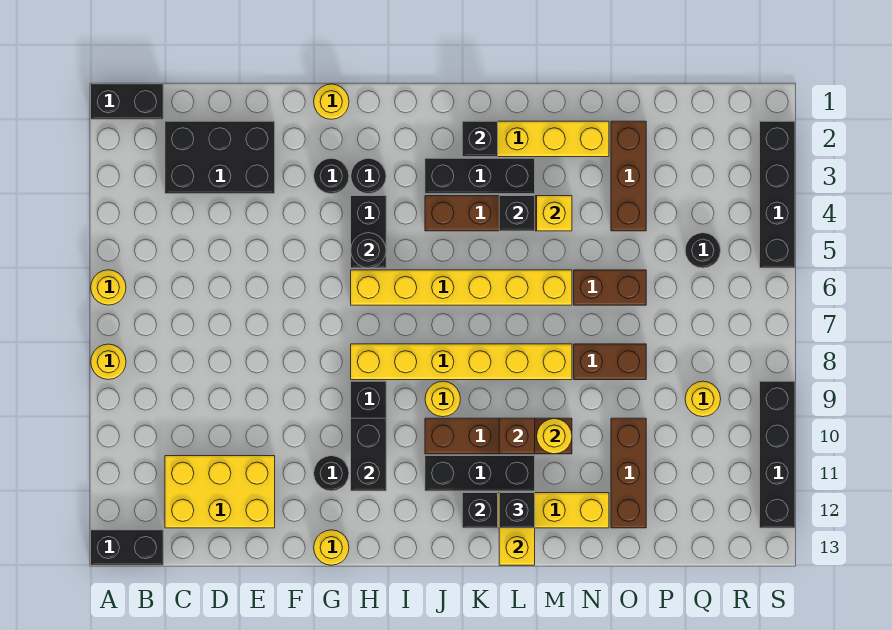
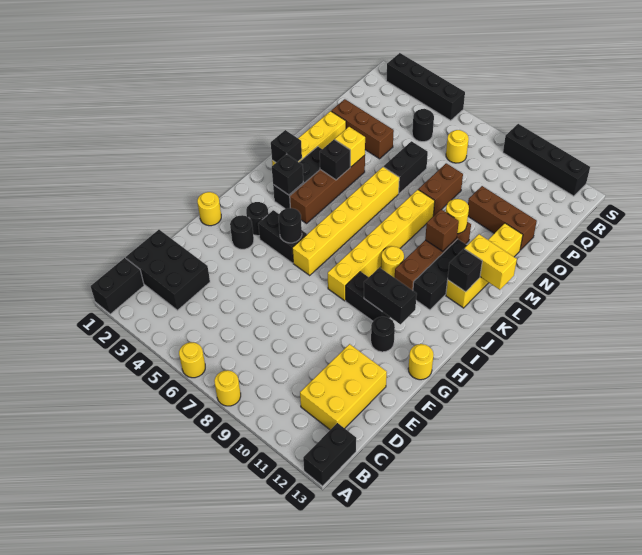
black brick C2:E3 level 1 -> black brick C1:D3 level 1
black brick L12 level 3 -> black brick J3 level 2
brown brick N6:O6 level 1 -> black brick N6:O6 level 1
yellow round brick Q9 level 1 -> yellow round brick Q7 level 1

